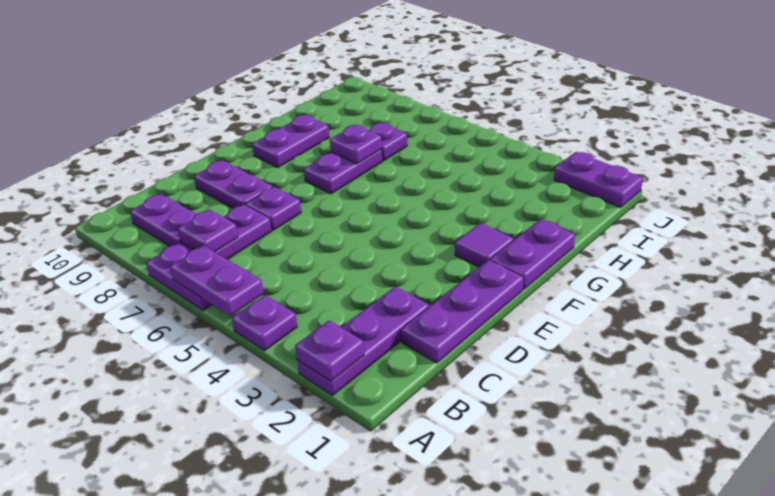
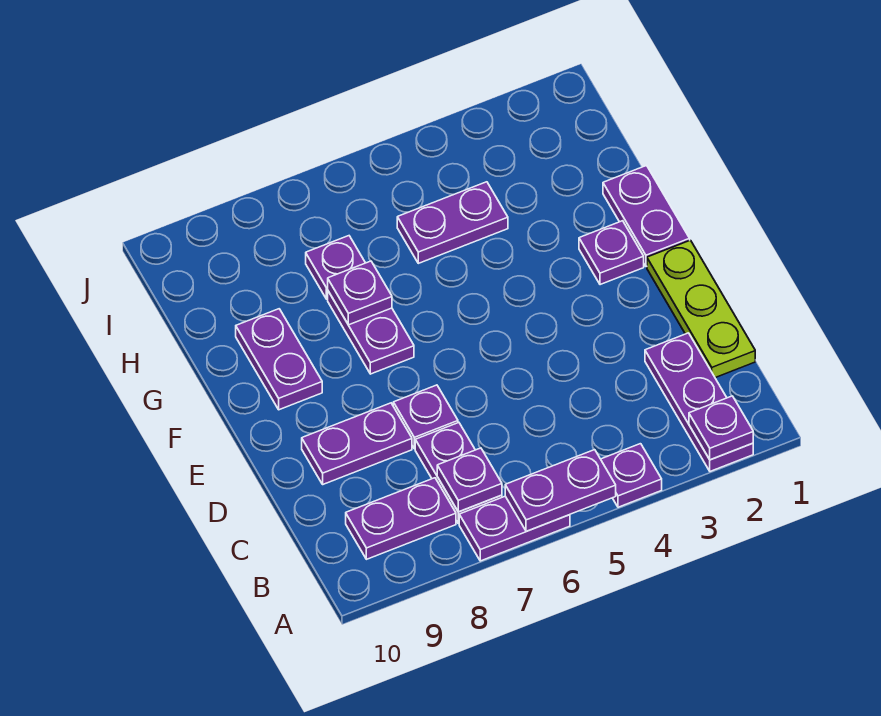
purple plate C1:E1 level 1 -> lime plate C1:E1 level 1
purple tile F2 level 1 -> purple plate F2 level 1
purple plate J1:J2 level 1 -> purple plate H4:H5 level 1

